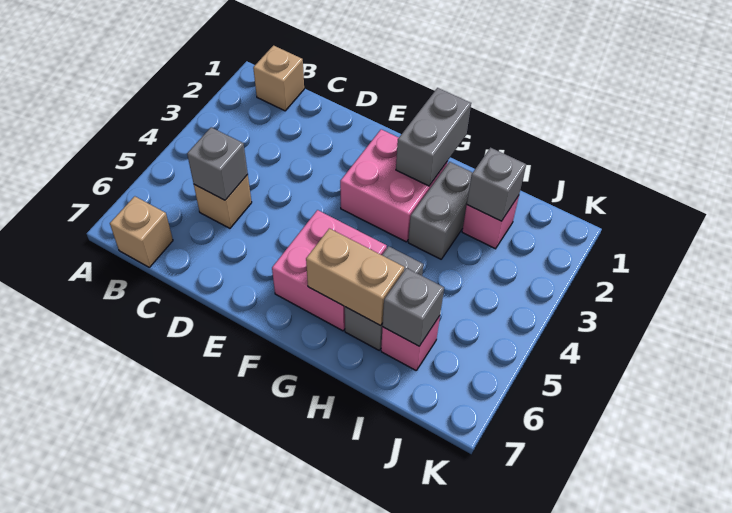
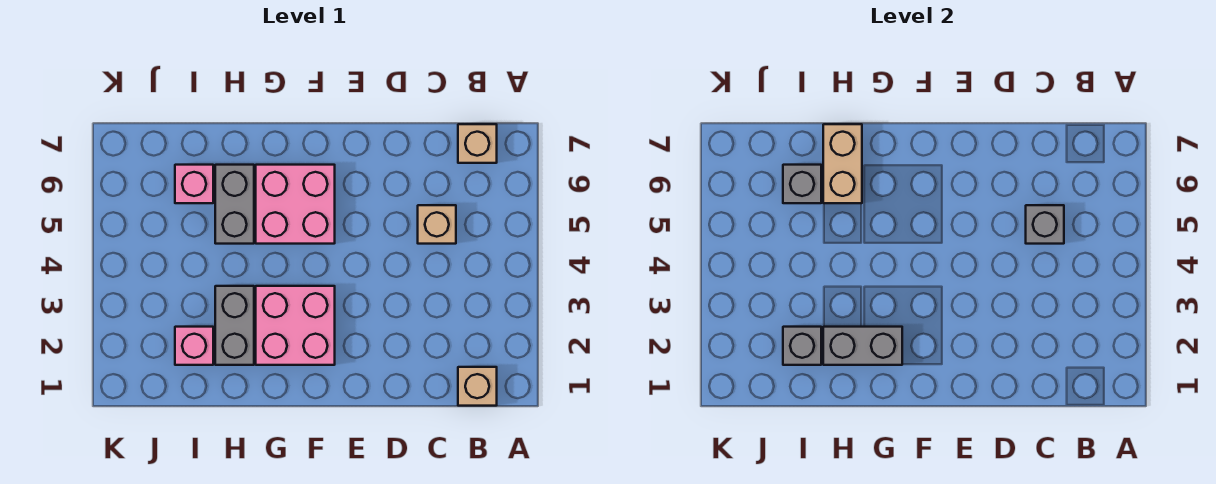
grey brick G1:G2 level 2 -> grey brick G2:H2 level 2
tan brick G6:H6 level 2 -> tan brick H6:H7 level 2

